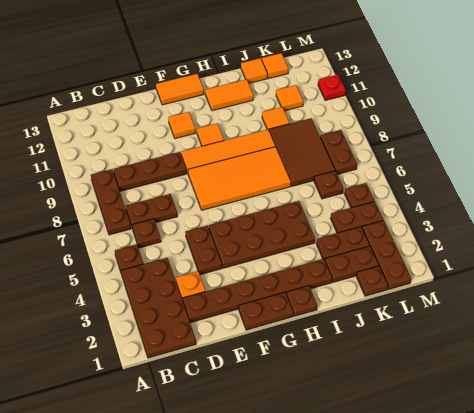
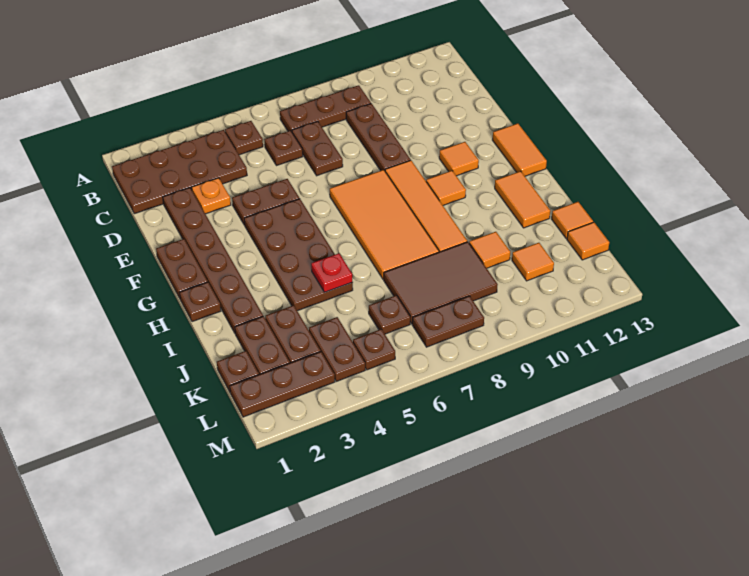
red plate M11 level 1 -> red plate I5 level 2

